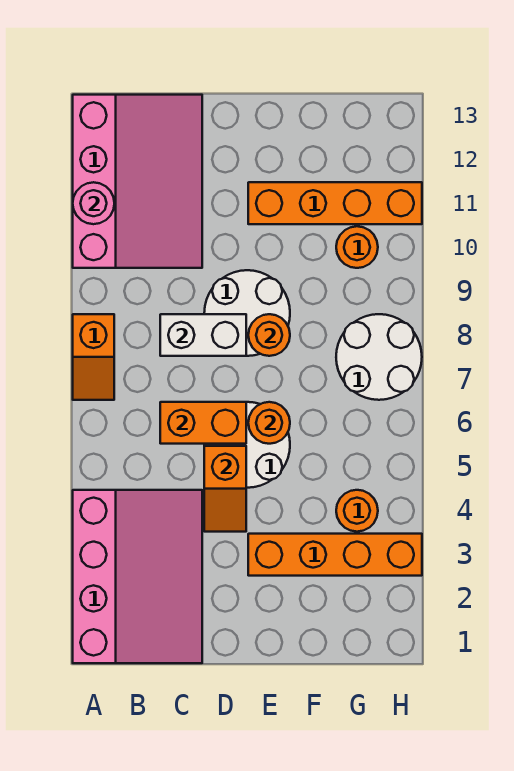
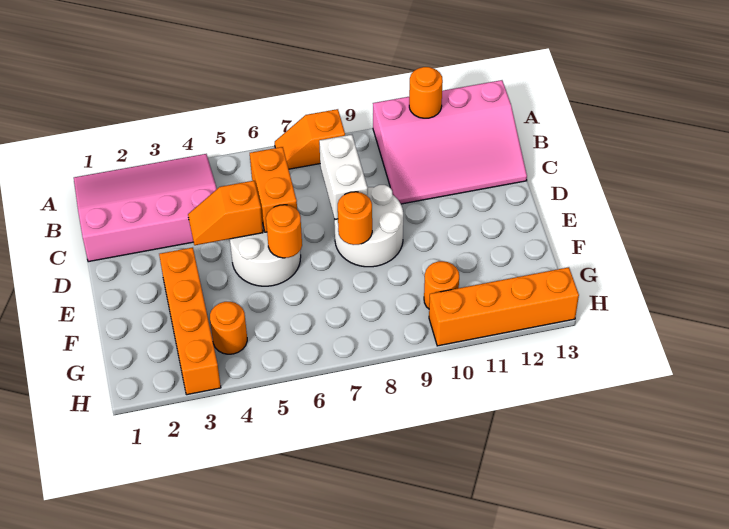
pink slope A1:C4 level 1 top A -> pink slope A1:C4 level 1 top C
pink round brick A11 level 2 -> orange round brick A11 level 2
orange brick E11:H11 level 1 -> orange brick H10:H13 level 1
white round brick G7:H8 level 1 -> none

